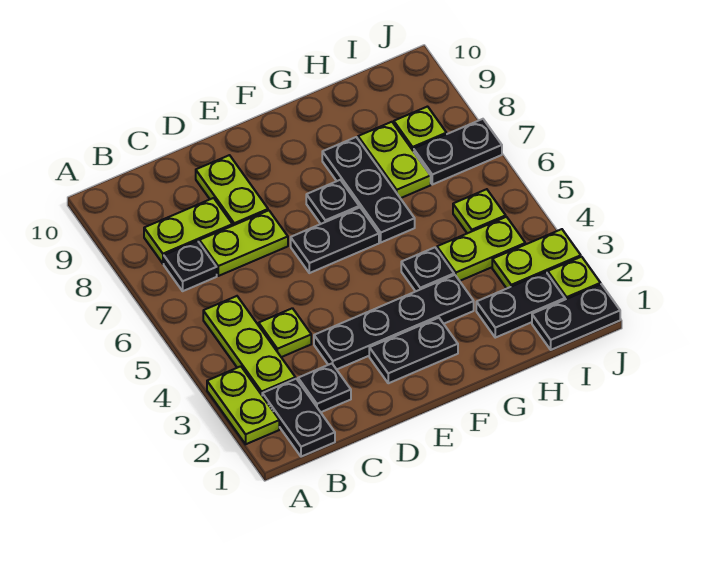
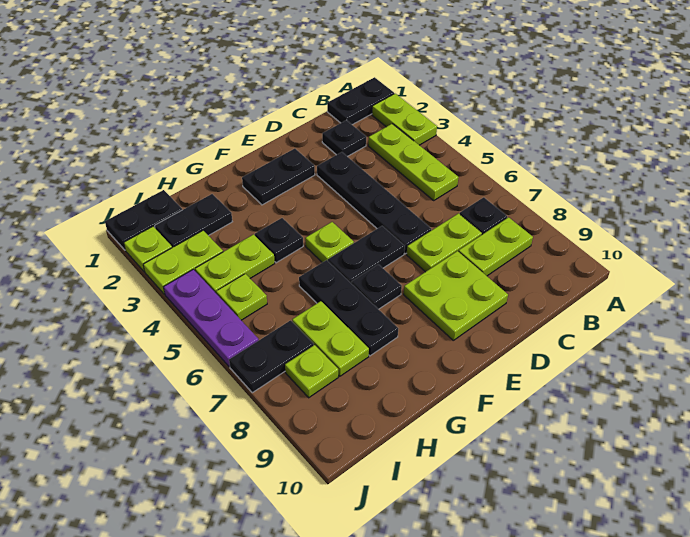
black plate B1:B2 level 1 -> black plate A1:B1 level 1
lime plate C4 level 1 -> lime plate F5 level 1
black plate D3:G3 level 1 -> black plate D3:D6 level 1
lime plate D8:D9 level 1 -> lime plate D8:E9 level 1
none -> purple plate J4:J6 level 1

